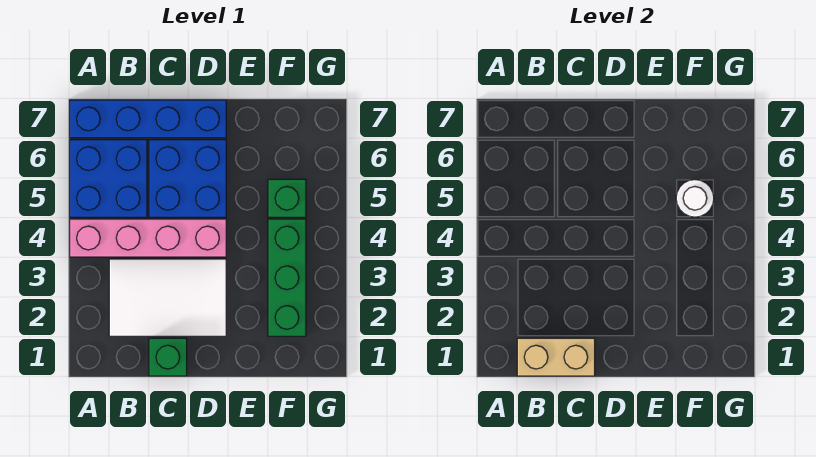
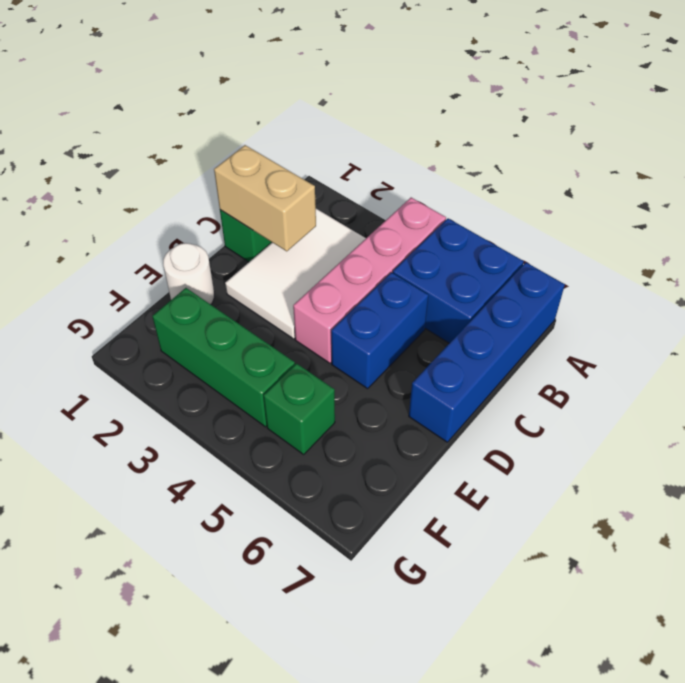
tan brick B1:C1 level 2 -> tan brick C1:C2 level 2
blue brick C5:D6 level 1 -> blue brick C5:D5 level 1
white round brick F5 level 2 -> white round brick E1 level 1

